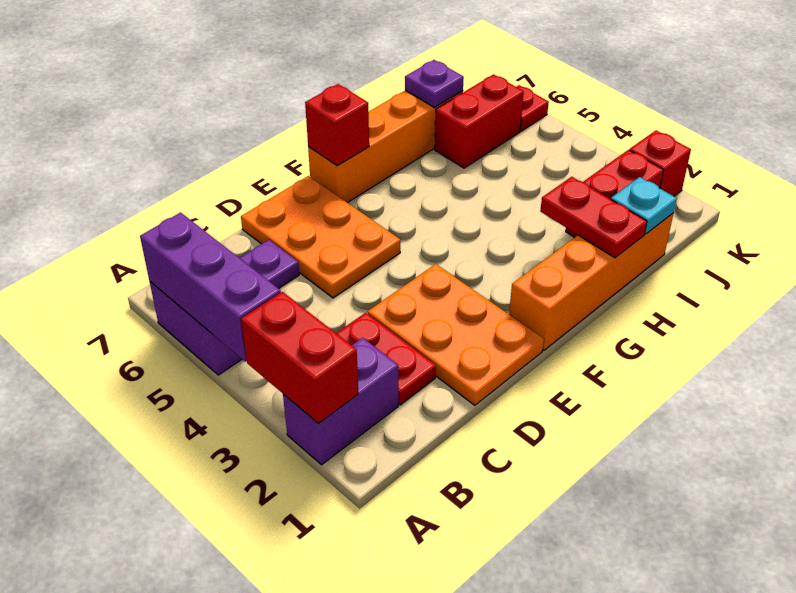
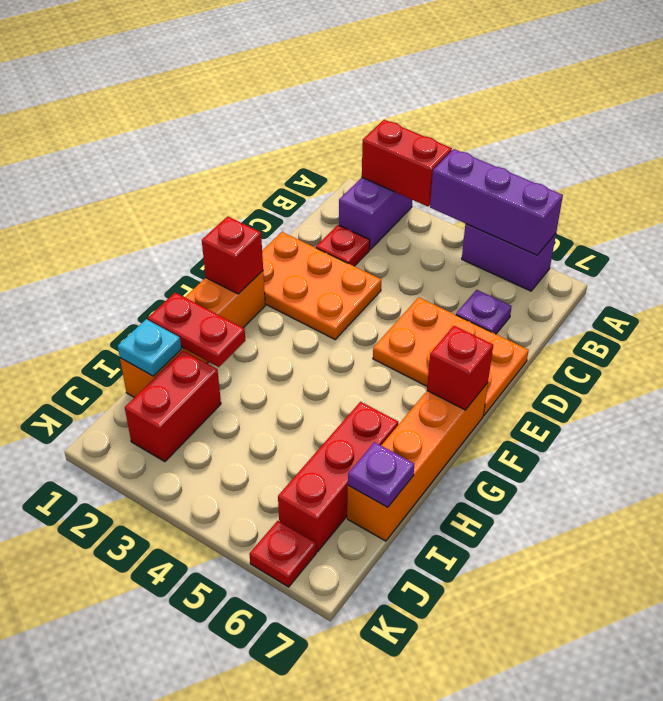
red plate C2:C3 level 1 -> red plate C2 level 1
red brick I6:J6 level 1 -> red brick H6:J6 level 1
red brick K2 level 1 -> red brick F1 level 2

